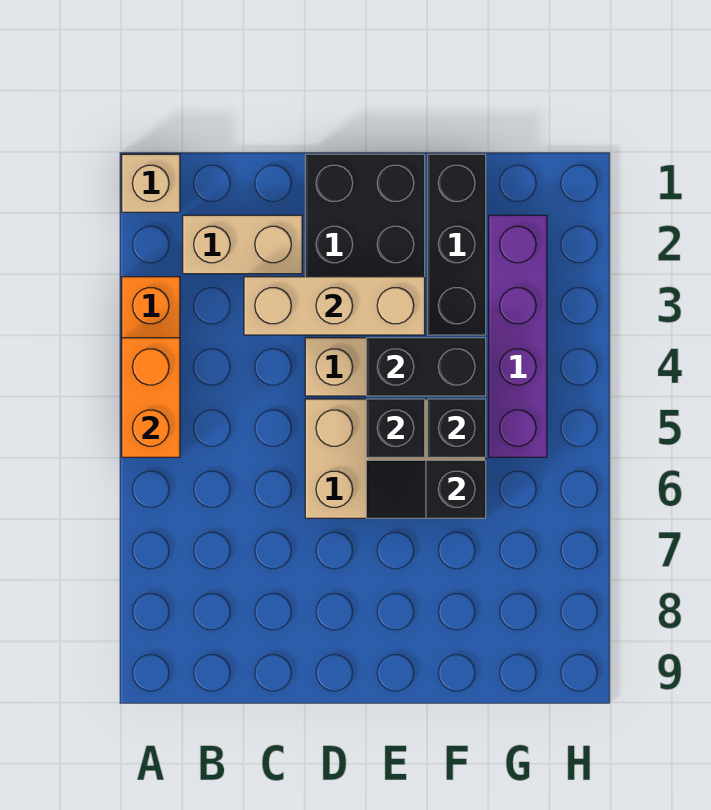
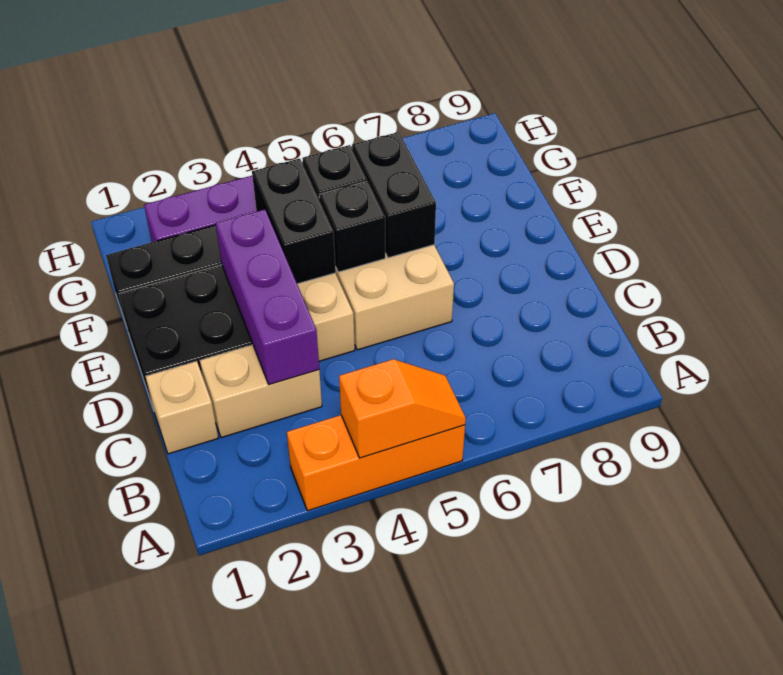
tan brick A1 level 1 -> tan brick C1 level 1
orange brick A4:A5 level 2 -> orange slope A4:A5 level 2 top 4
tan brick B2:C2 level 1 -> tan brick C2:C3 level 1
tan brick C3:E3 level 2 -> purple brick C3:E3 level 2
black slope E6:F6 level 2 top F -> black brick E6:F6 level 2

